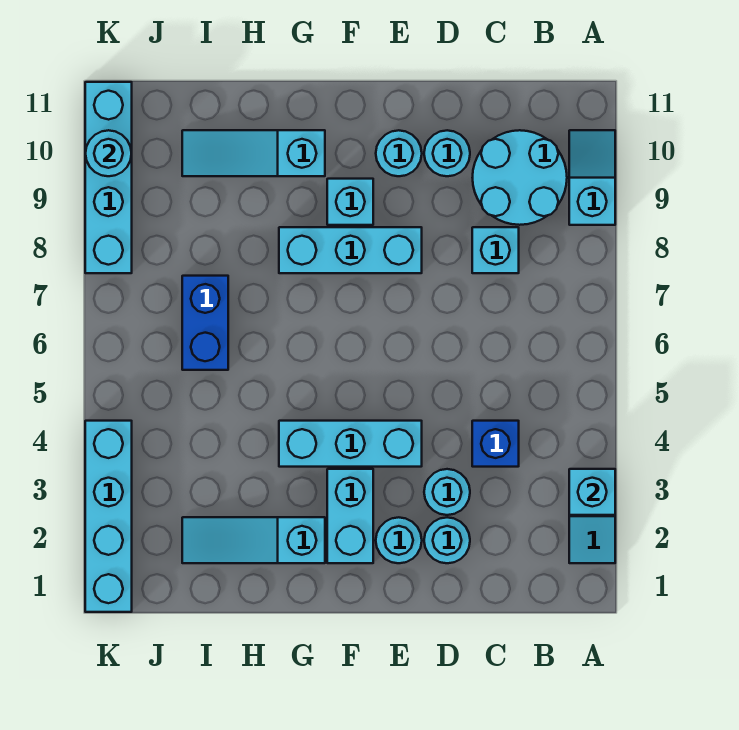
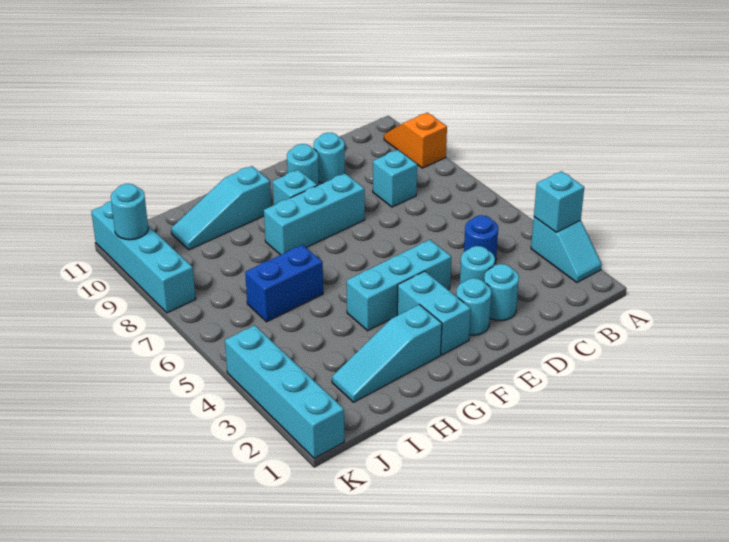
cyan slope A9:A10 level 1 top 9 -> orange slope A9:A10 level 1 top 9
cyan round brick B9:C10 level 1 -> none
blue brick C4 level 1 -> blue round brick C4 level 1
blue brick I6:I7 level 1 -> blue brick H6:I6 level 1

